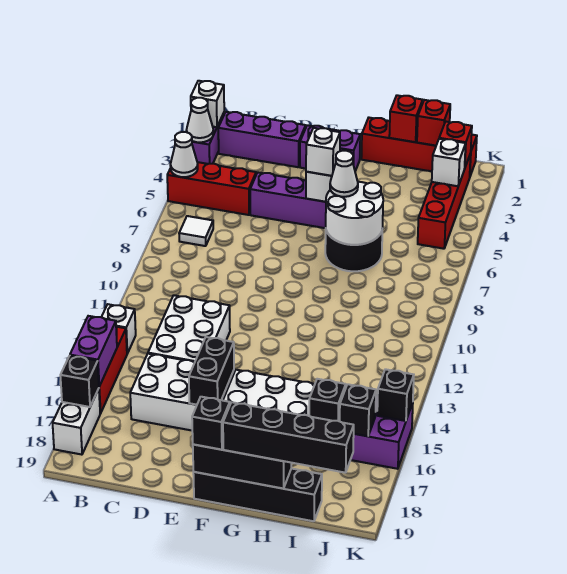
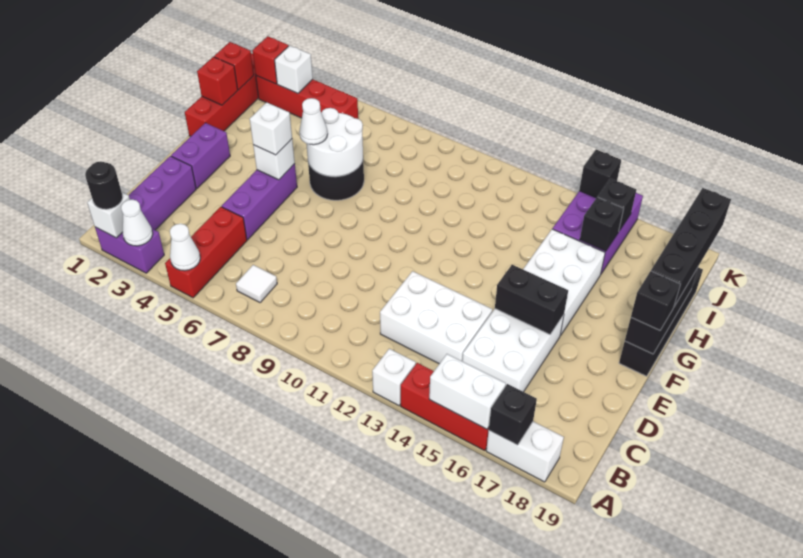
none -> black round brick A2 level 3
purple brick A15:A16 level 2 -> white brick A15:A16 level 2

